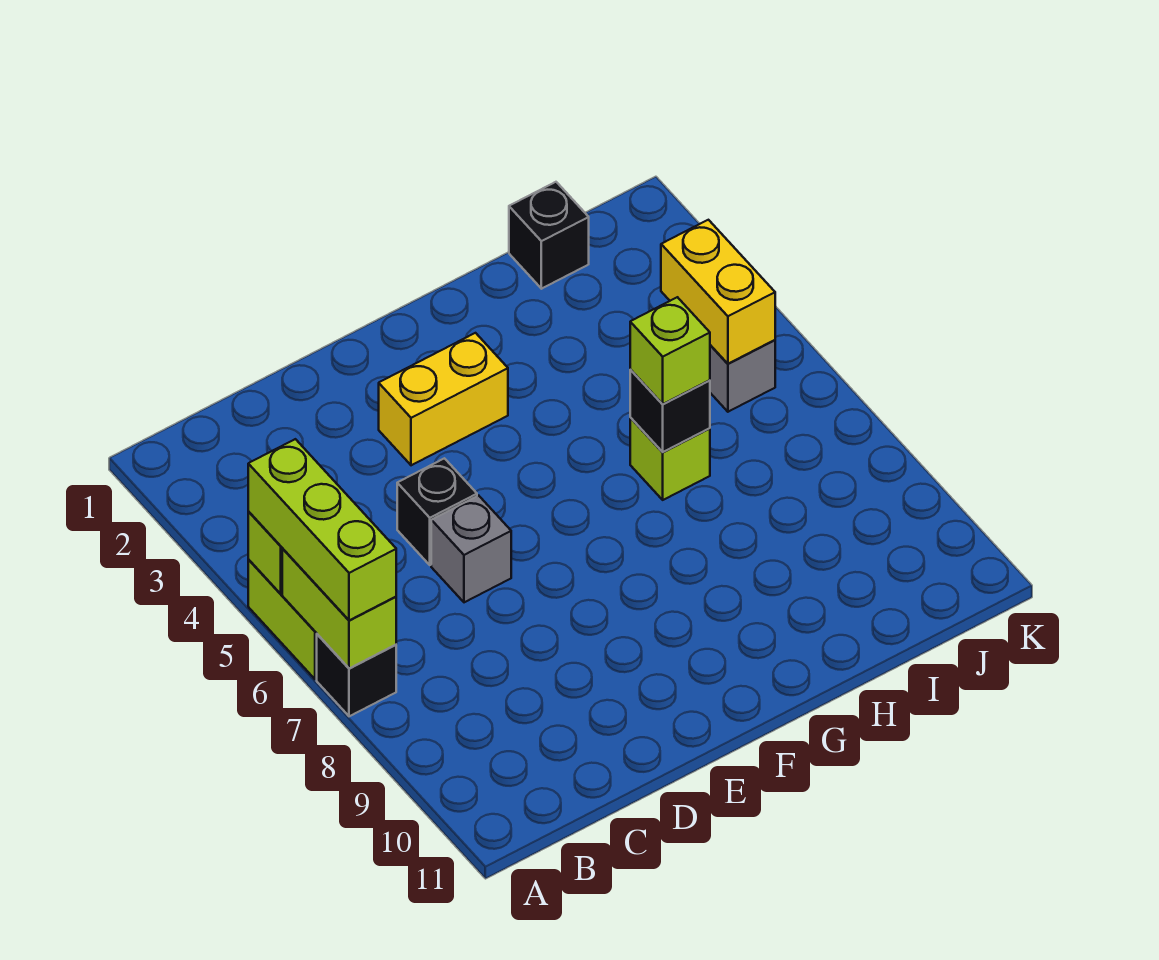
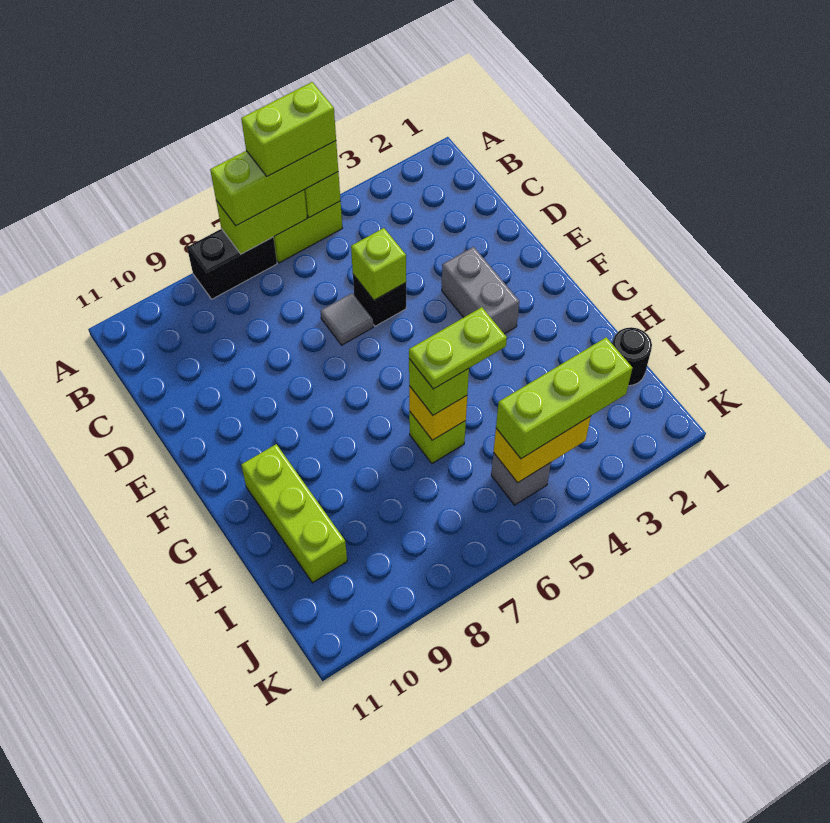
none -> lime brick A5:A6 level 4
black brick A7 level 1 -> black brick A7:A8 level 1
none -> lime brick D5 level 2
grey brick D6 level 1 -> grey tile D6 level 1
yellow brick E3:F3 level 1 -> grey brick E3:F3 level 1
none -> lime brick G10:I10 level 1
none -> lime plate H5:H6 level 4
black brick H6 level 2 -> yellow brick H6 level 2
black brick I1 level 1 -> black round brick I1 level 1
none -> lime brick J3:J5 level 3

